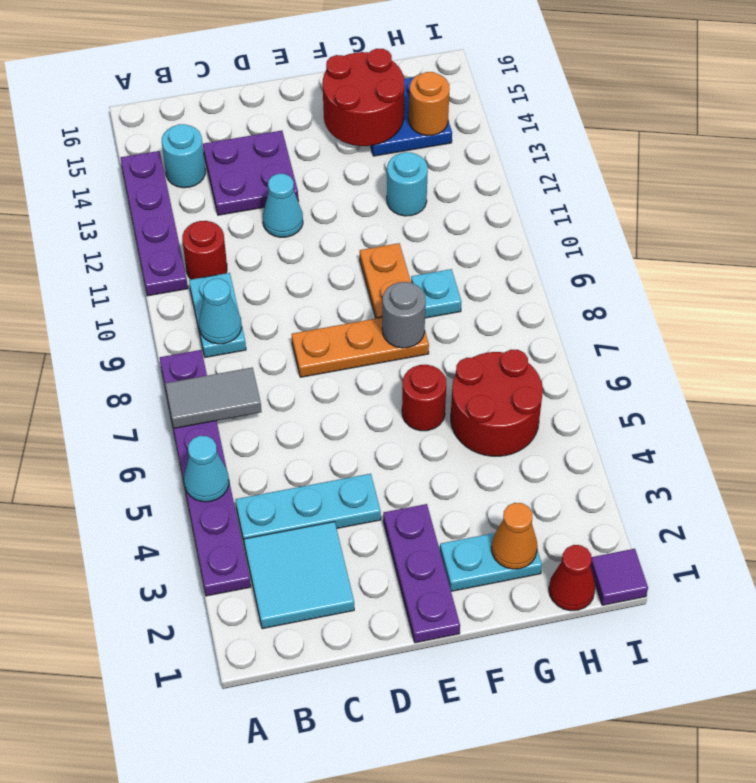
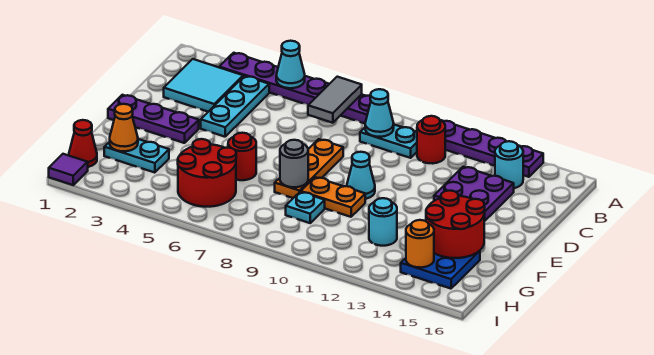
cyan cone D12 level 1 -> cyan cone E10 level 1
cyan plate F2:G2 level 1 -> cyan plate G2:G3 level 1

